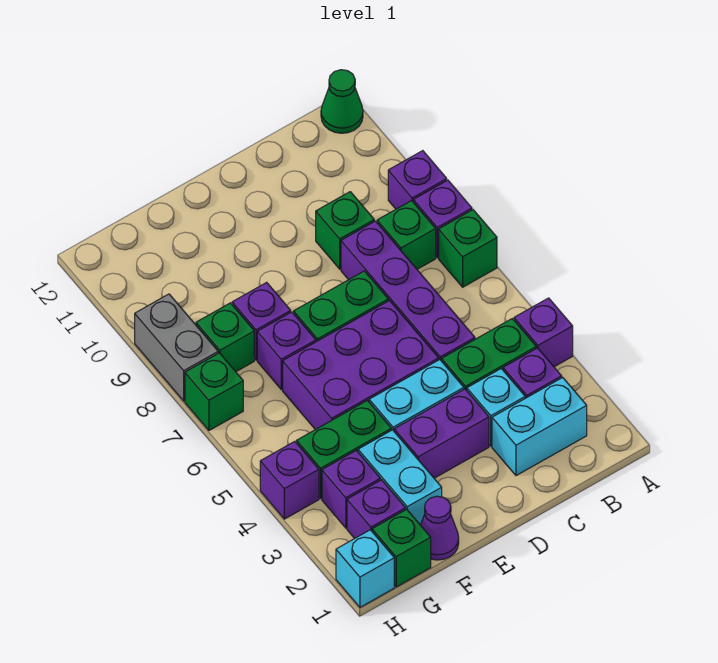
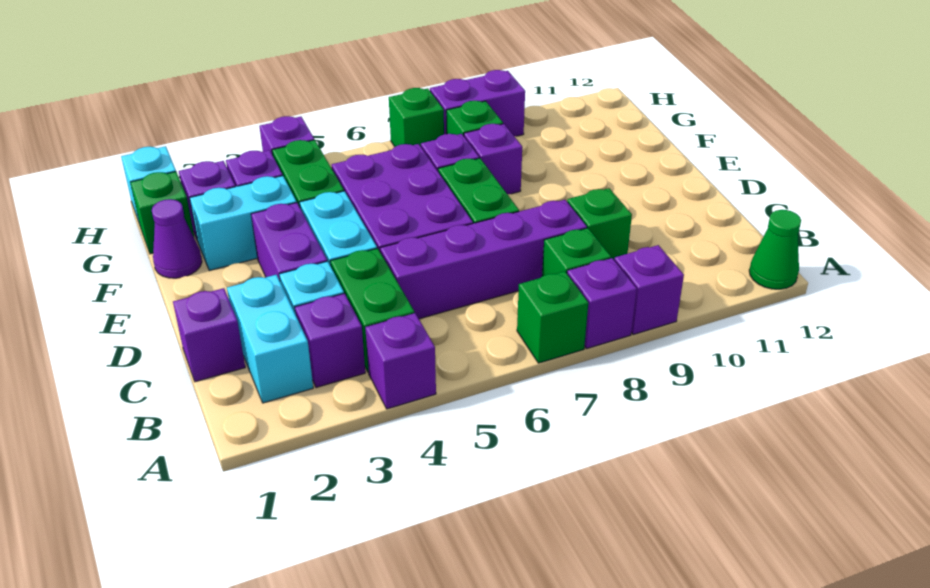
none -> purple brick C1 level 1
grey brick H8:H9 level 1 -> purple brick H8:H9 level 1

